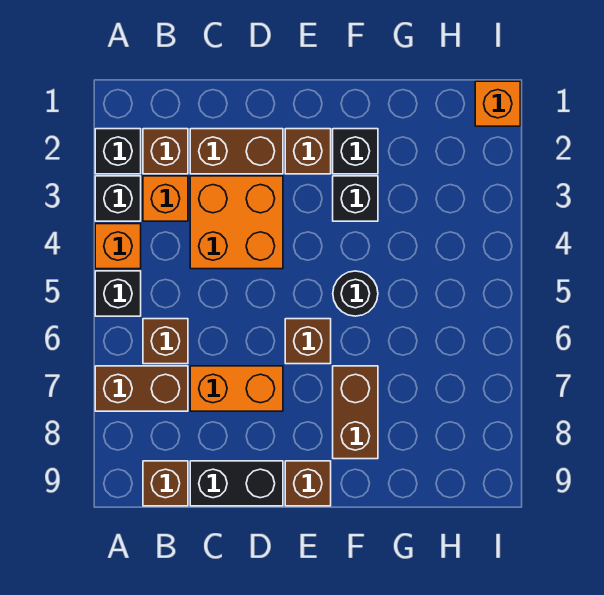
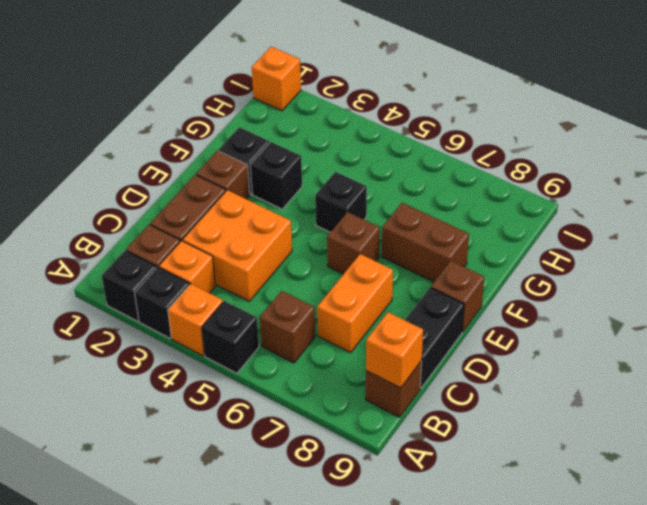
brown brick A7:B7 level 1 -> none
none -> orange brick B9 level 2
black round brick F5 level 1 -> black brick F5 level 1

